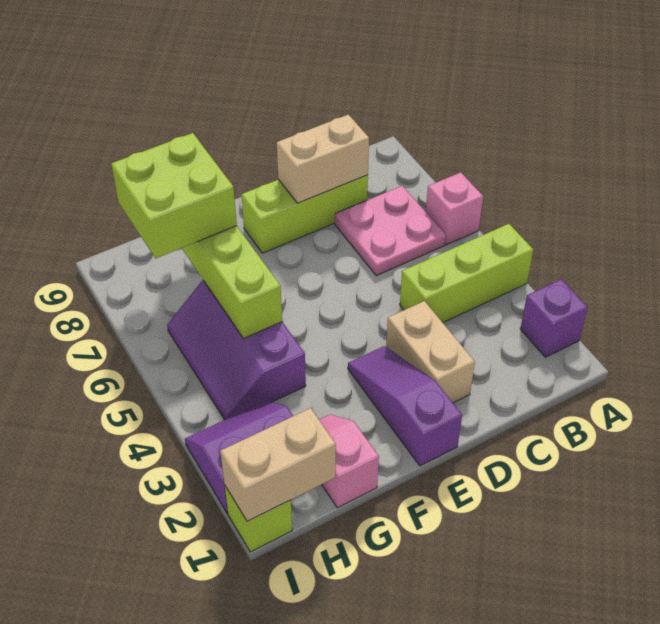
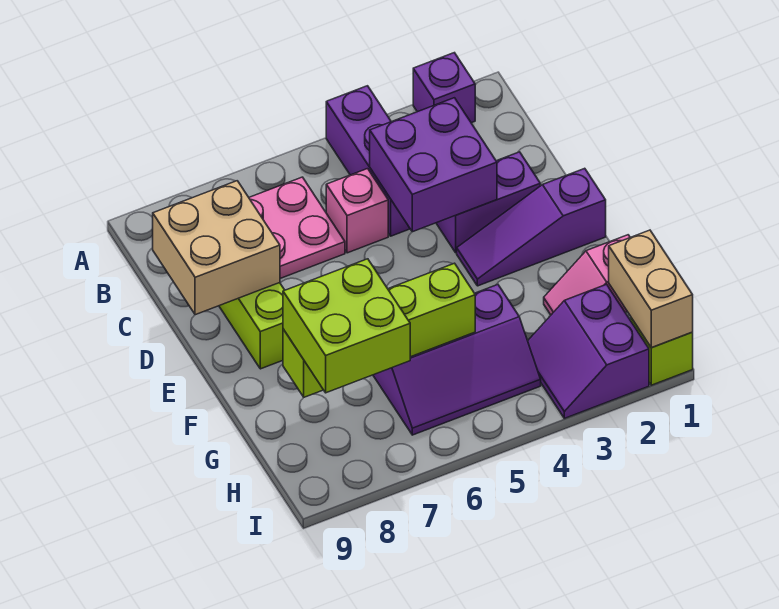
lime brick A4:C4 level 1 -> purple brick A4:C4 level 1
pink brick A6 level 1 -> pink brick C5 level 1
none -> purple brick C3:D4 level 2
tan brick C8:D8 level 2 -> tan brick C8:D9 level 2
tan brick D2:D3 level 1 -> purple brick D2:D3 level 1

